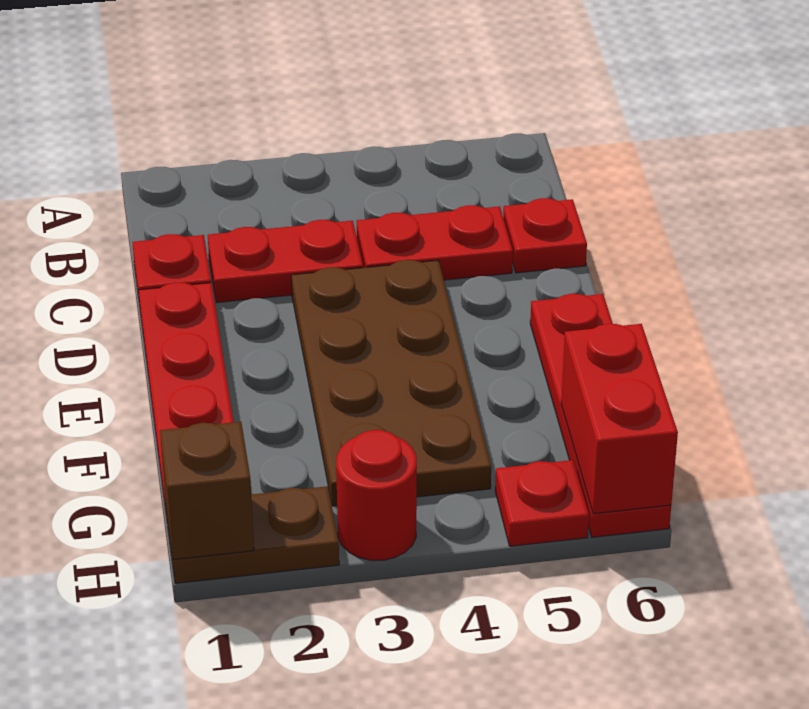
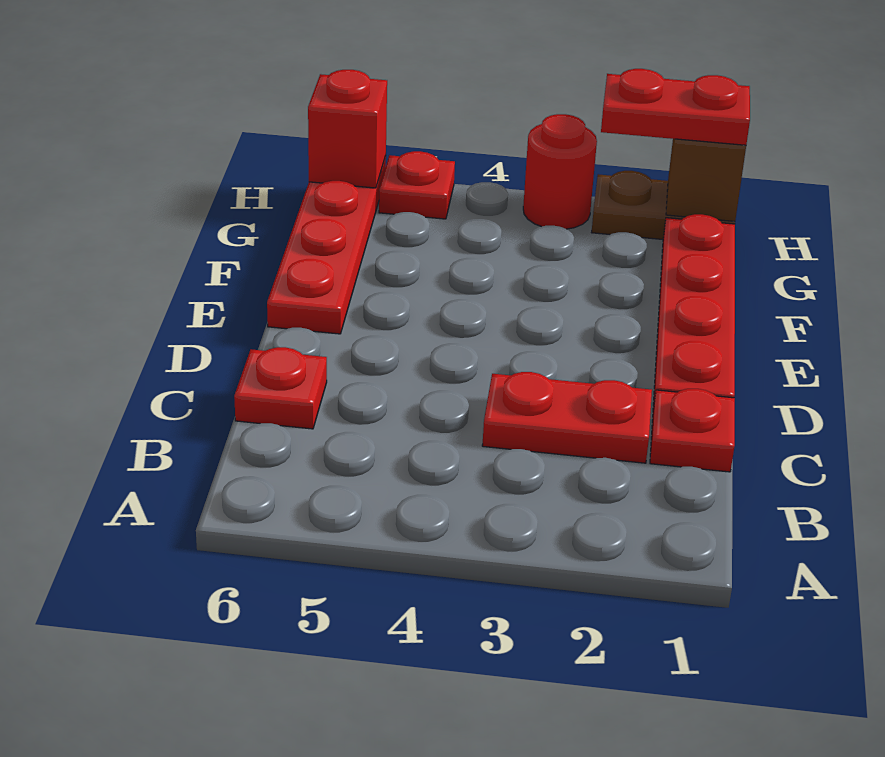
red plate C4:C5 level 1 -> red plate H1:H2 level 3
brown plate D3:G4 level 1 -> none
red brick G6:H6 level 2 -> red brick H6 level 2

